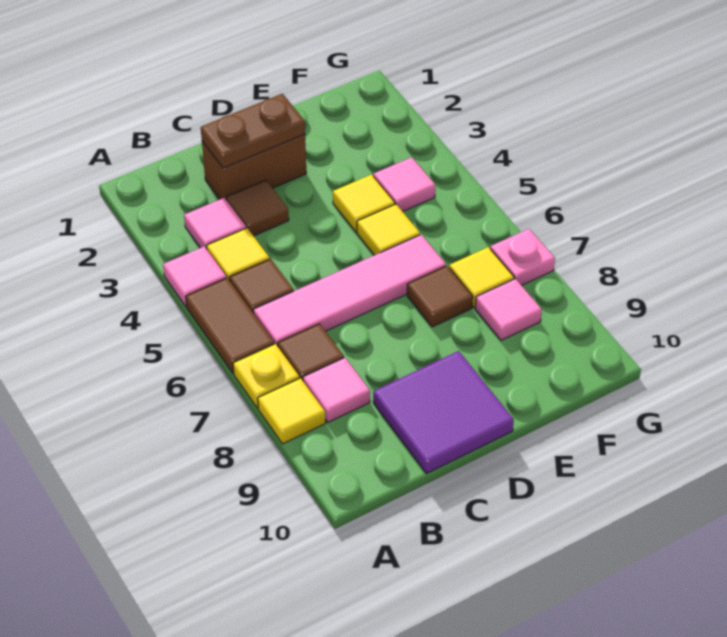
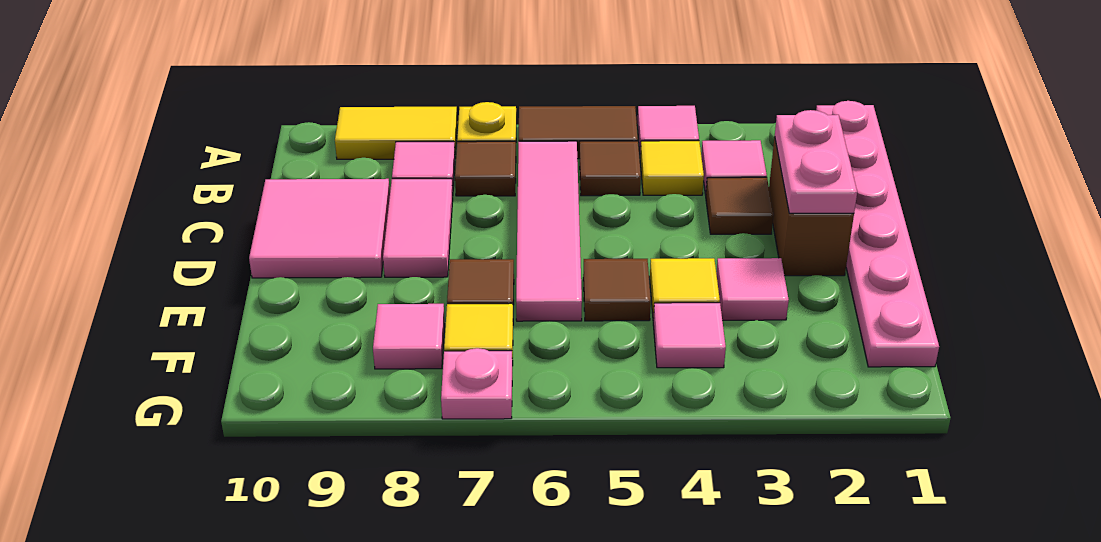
none -> pink plate A1:F1 level 1
yellow tile A8 level 1 -> yellow tile A8:A9 level 1
brown plate C2:D2 level 2 -> pink plate C2:D2 level 2
none -> pink tile C8:D8 level 1
purple tile C9:D10 level 1 -> pink tile C9:D10 level 1
none -> pink tile E3 level 1
yellow tile E5 level 1 -> brown tile E5 level 1

